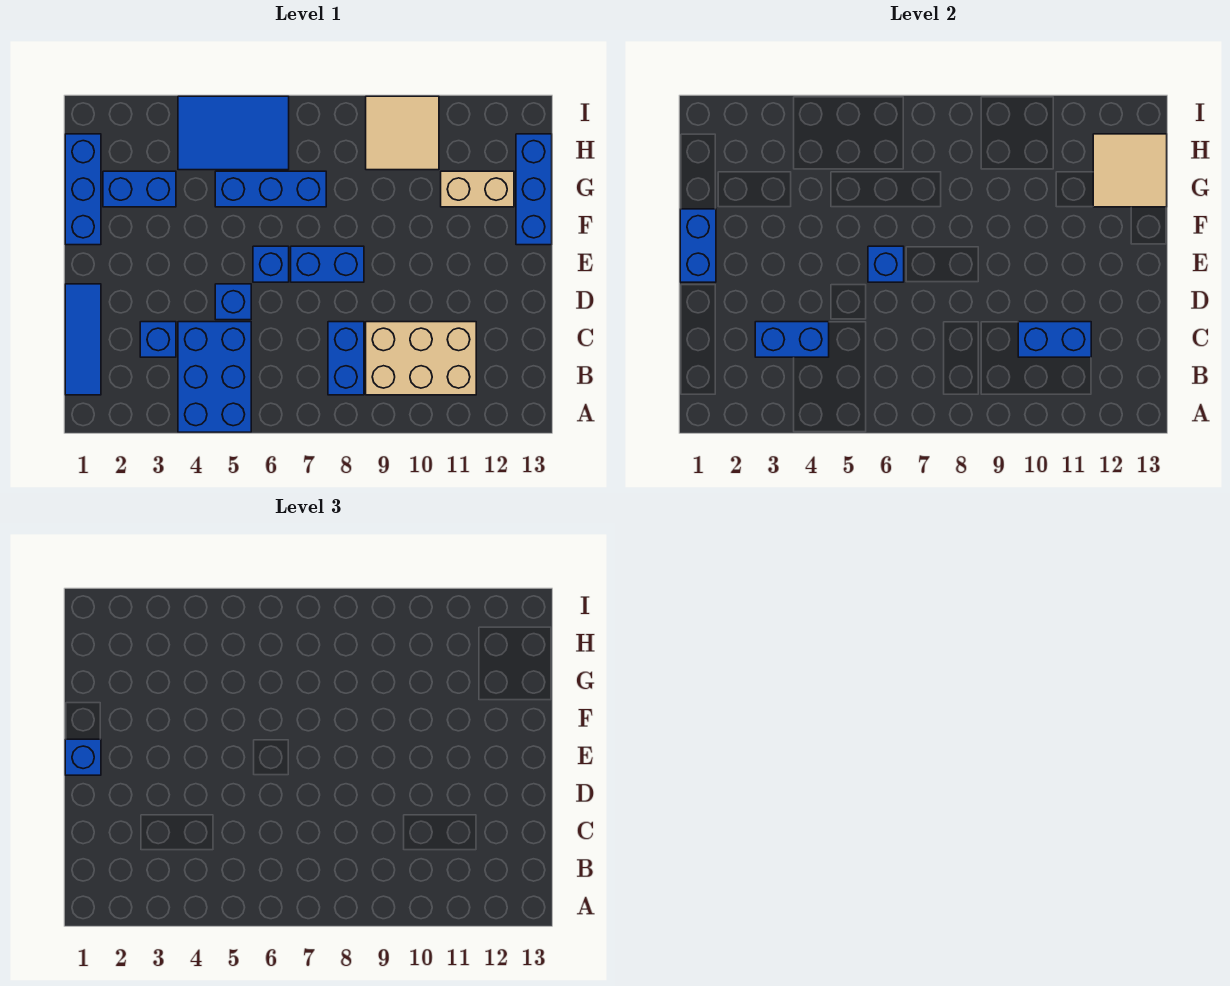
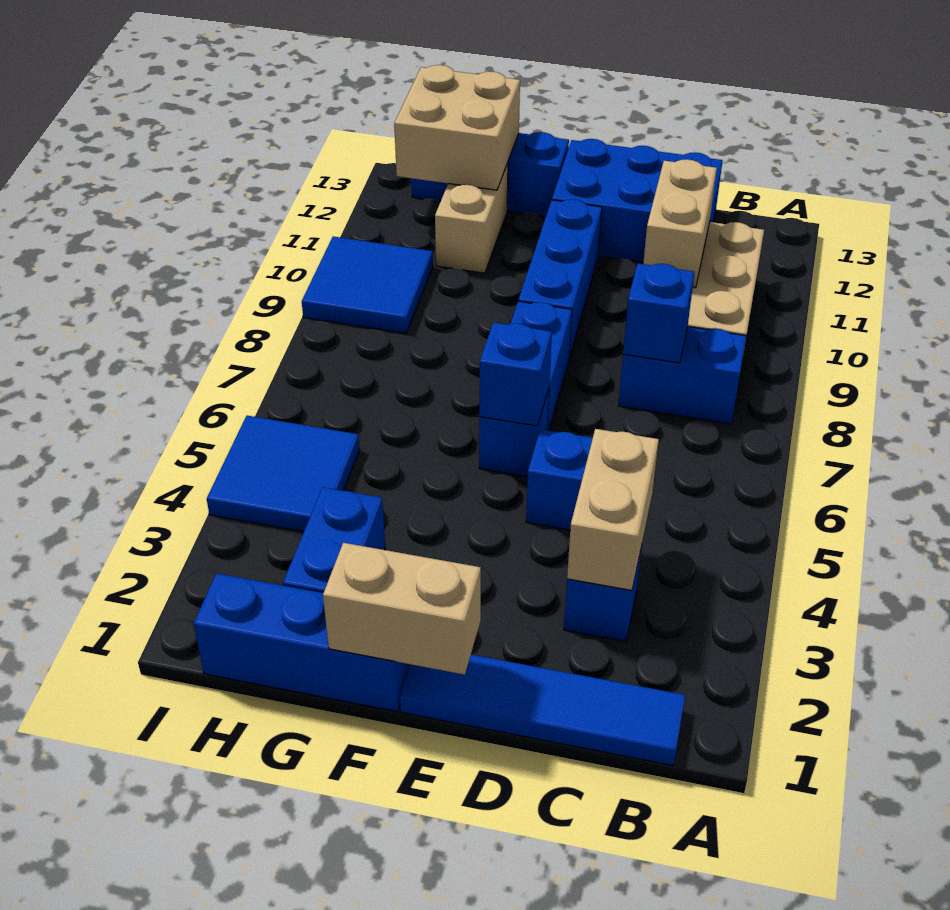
blue brick A4:C5 level 1 -> blue brick C12:E13 level 1
blue tile B1:D1 level 1 -> blue tile B1:E1 level 1
blue brick C3:C4 level 2 -> tan brick C3:C4 level 2
blue brick C10:C11 level 2 -> tan brick C10:C11 level 2
blue brick E1:F1 level 2 -> tan brick E1:F1 level 2
blue brick E1 level 3 -> blue brick C8 level 2
blue brick G5:G7 level 1 -> blue brick E9:E11 level 1
tan tile G12:H13 level 2 -> tan brick G12:H13 level 2
blue tile H4:I6 level 1 -> blue tile H4:I5 level 1
tan tile H9:I10 level 1 -> blue tile H9:I10 level 1

